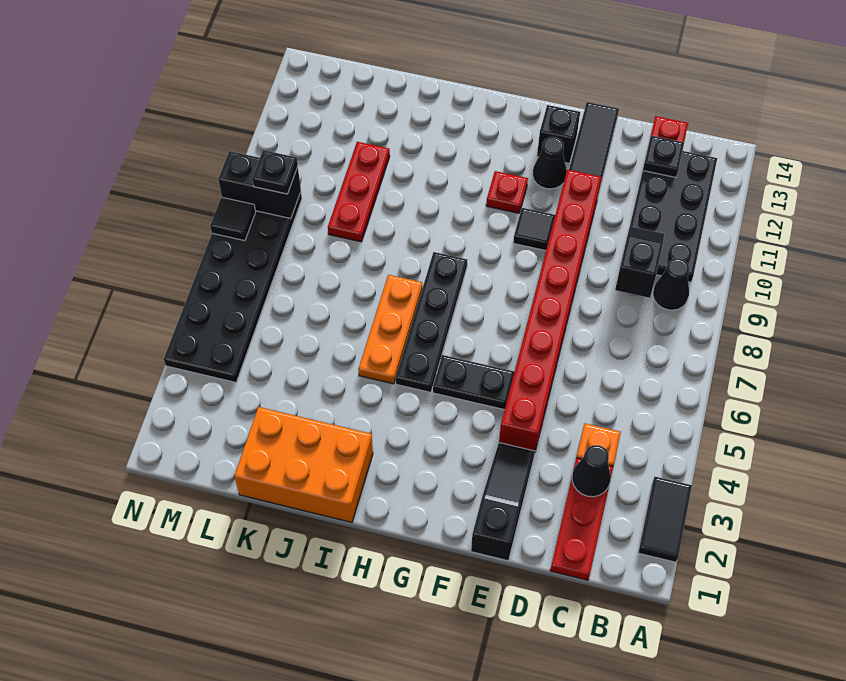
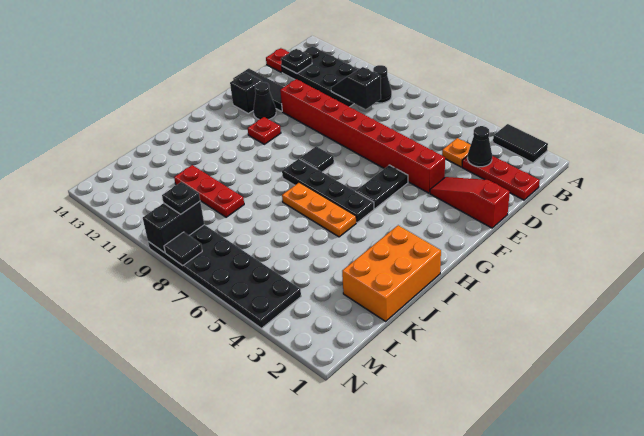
black slope E1:E3 level 1 top 1 -> red slope E1:E3 level 1 top 1
black tile F10 level 1 -> black tile G8 level 1

